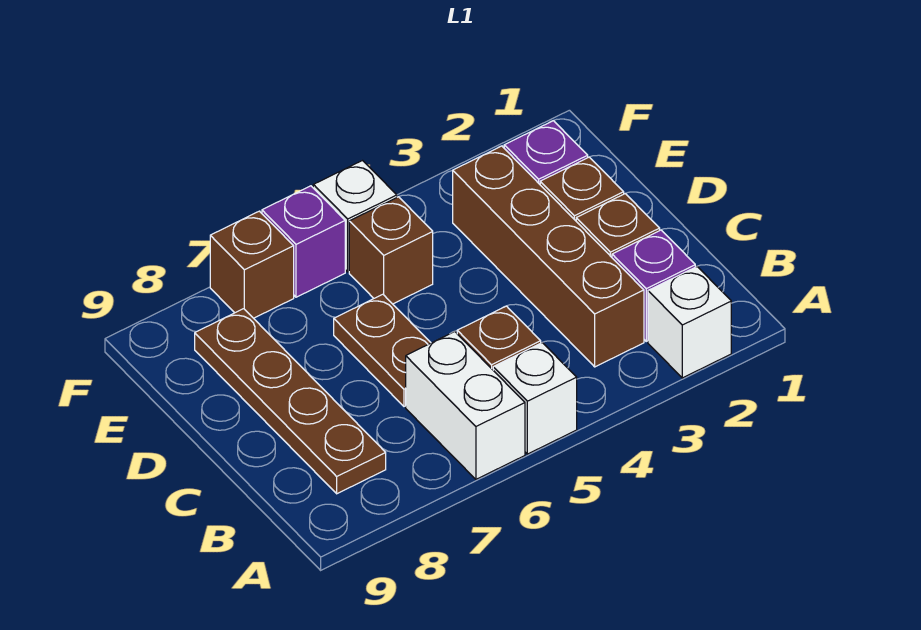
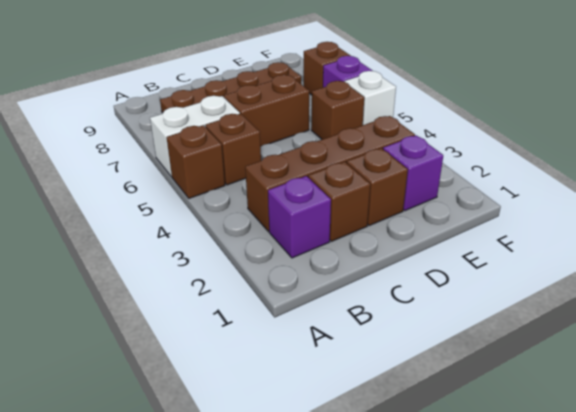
white brick A2 level 1 -> none
white brick A5 level 1 -> brown brick A5 level 1
brown plate C6:D6 level 1 -> brown brick C6:D6 level 1

